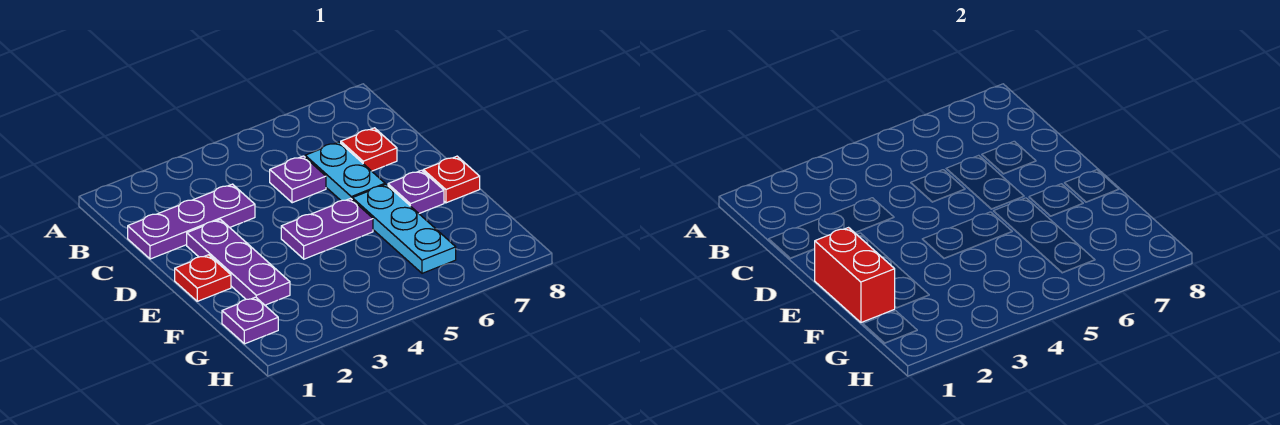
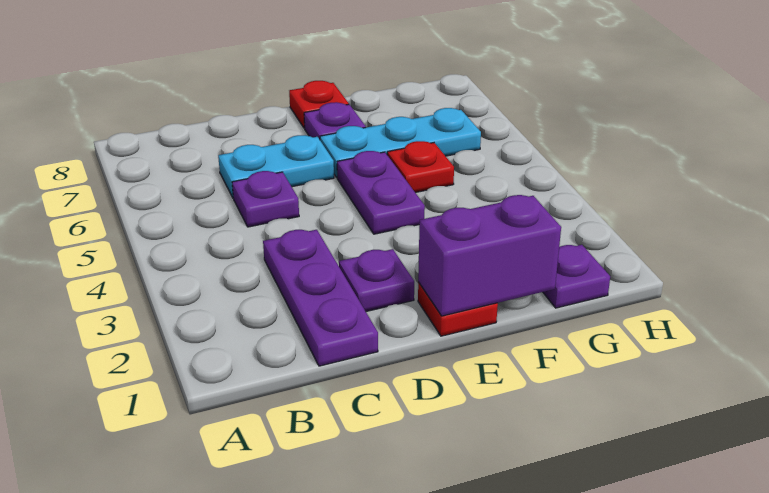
red plate C7 level 1 -> red plate F5 level 1
purple plate D2:F2 level 1 -> purple plate D2 level 1
red brick E1:F1 level 2 -> purple brick E1:F1 level 2

